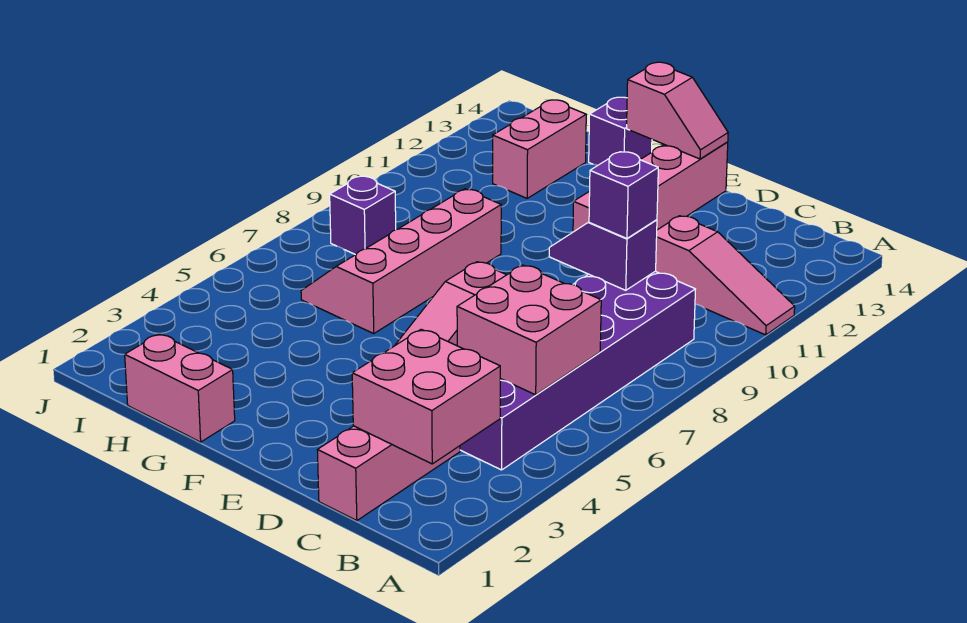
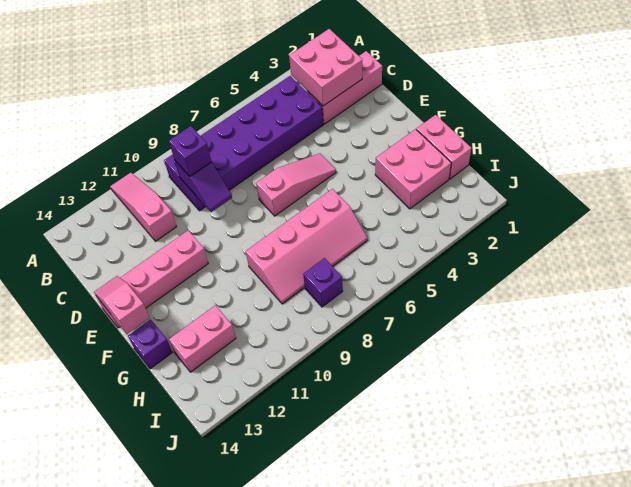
pink brick B5:C6 level 2 -> pink brick G2:H3 level 1

